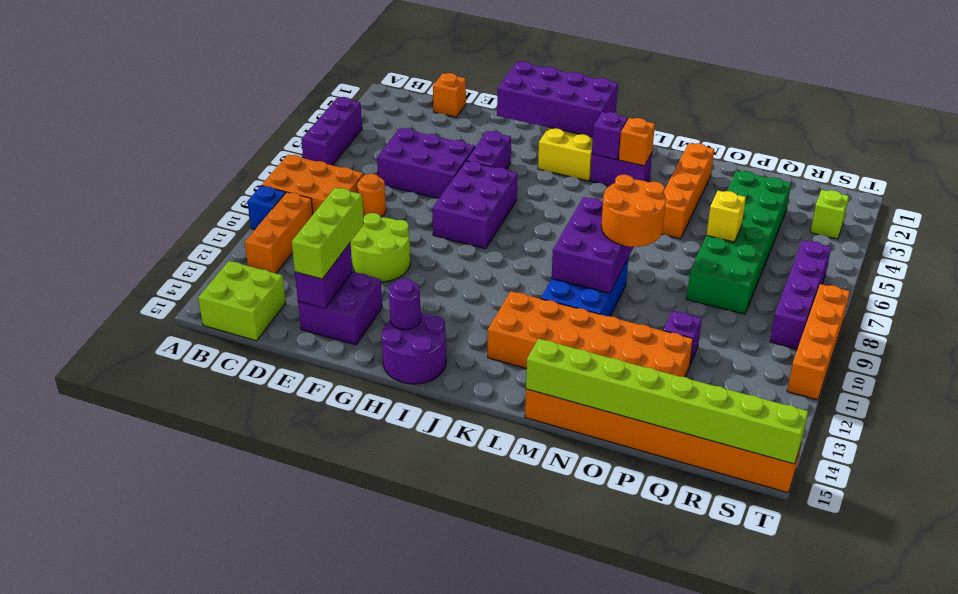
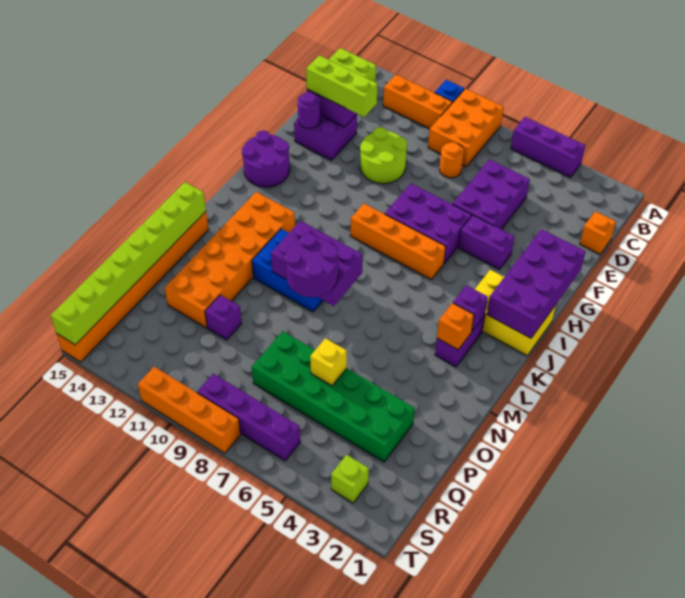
purple round brick H14 level 2 -> purple round brick F14 level 2
orange round brick M8:N9 level 3 -> purple round brick M8:N9 level 3
orange brick N2:N5 level 1 -> orange brick I6:I9 level 1

